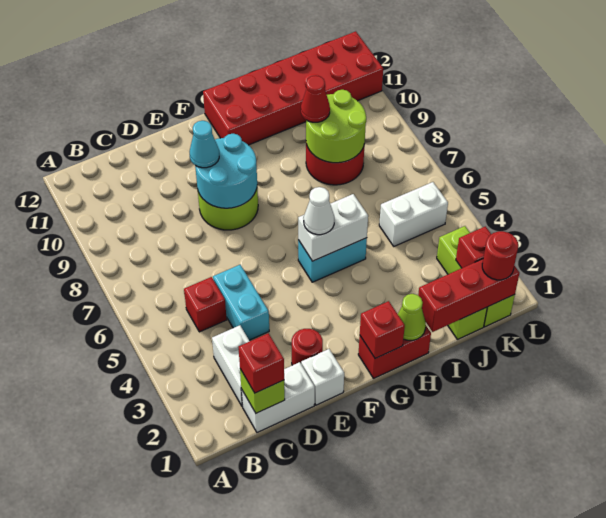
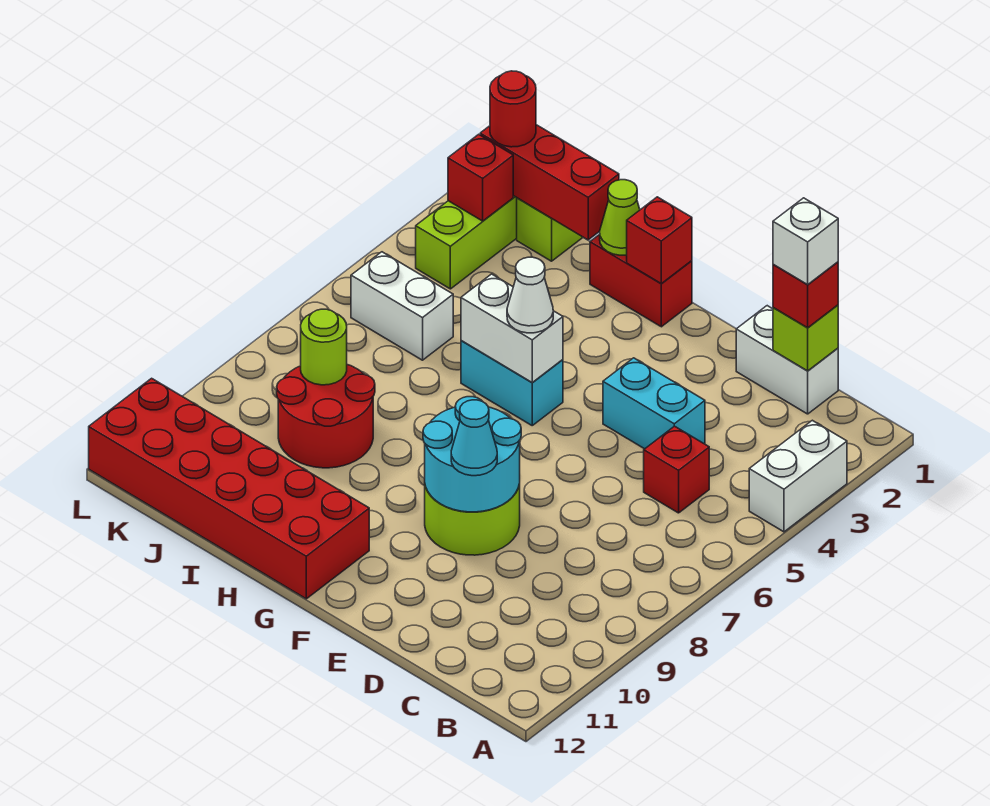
white brick C2:C3 level 1 -> white brick A3:A4 level 1
cyan brick D4:D5 level 1 -> cyan brick D4:E4 level 1
white brick E1 level 1 -> white brick C1 level 4
red round brick E2 level 1 -> none
lime round brick I8:J9 level 2 -> lime round brick J8 level 2
red cone I9 level 3 -> none

